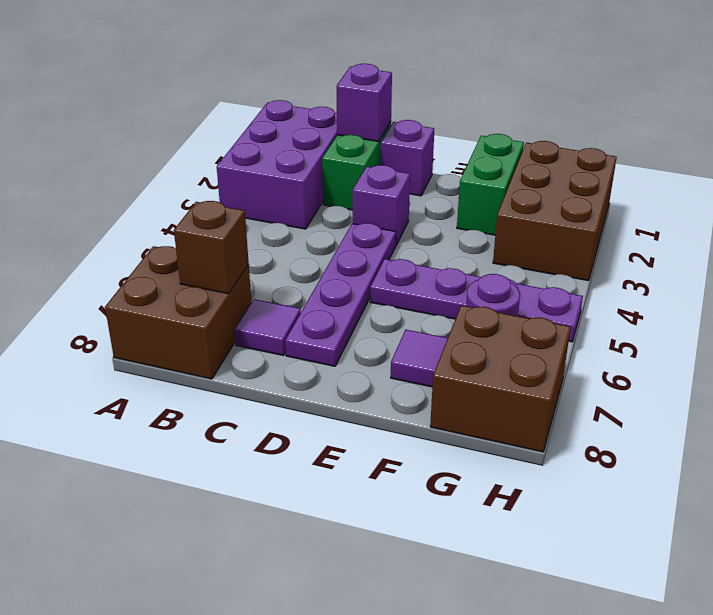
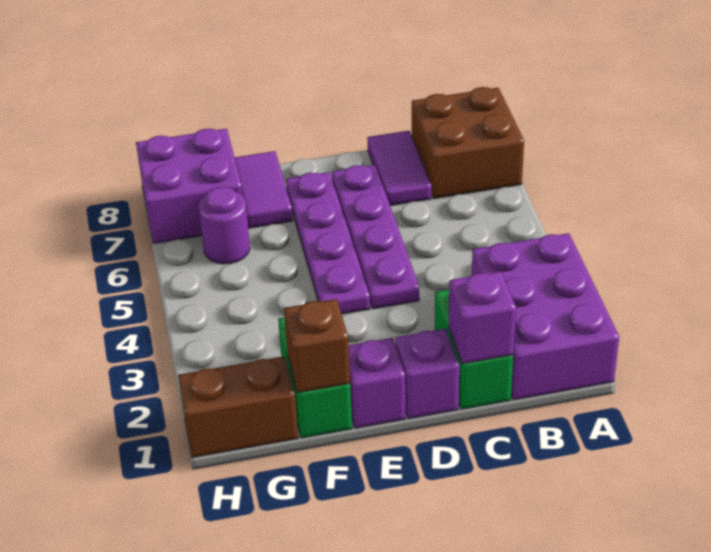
brown brick B7 level 2 -> brown brick F1 level 2
purple tile C7 level 1 -> purple tile C7:C8 level 1
purple brick D3 level 1 -> purple brick E1 level 1
purple plate E5:H5 level 1 -> purple plate E4:E7 level 1
purple tile F7 level 1 -> purple tile F7:F8 level 1
brown brick G1:H3 level 1 -> brown brick G1:H1 level 1
brown brick G7:H8 level 1 -> purple brick G7:H8 level 1

